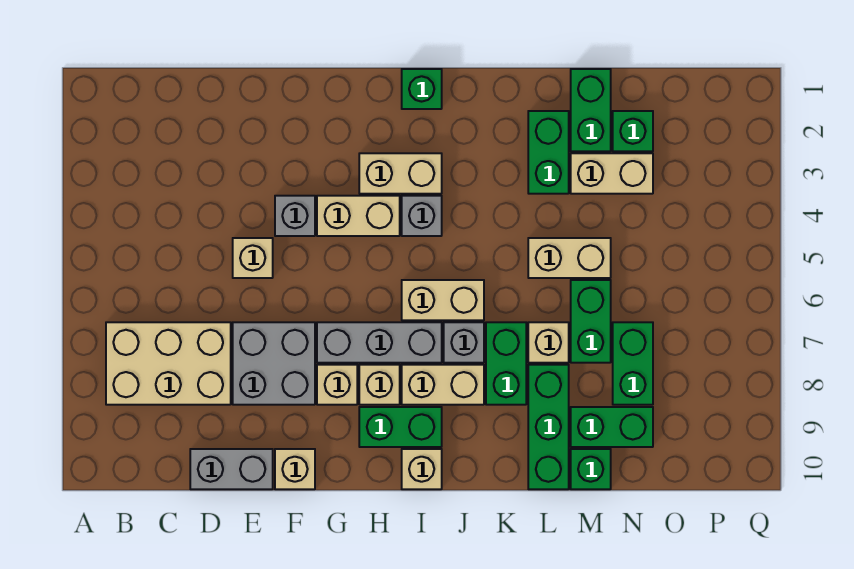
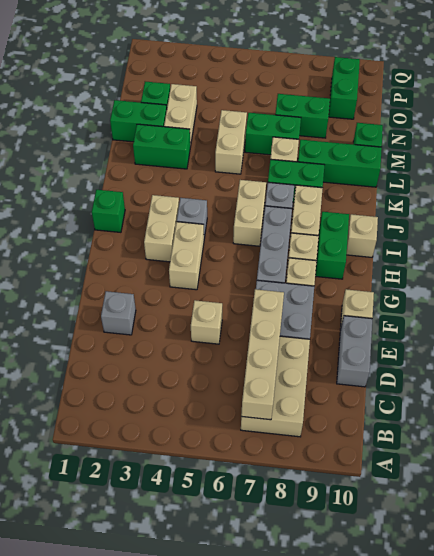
none -> tan brick B7:E7 level 2
grey brick F4 level 1 -> grey brick E2 level 1
green brick M9:N9 level 1 -> green brick O9:P9 level 1

